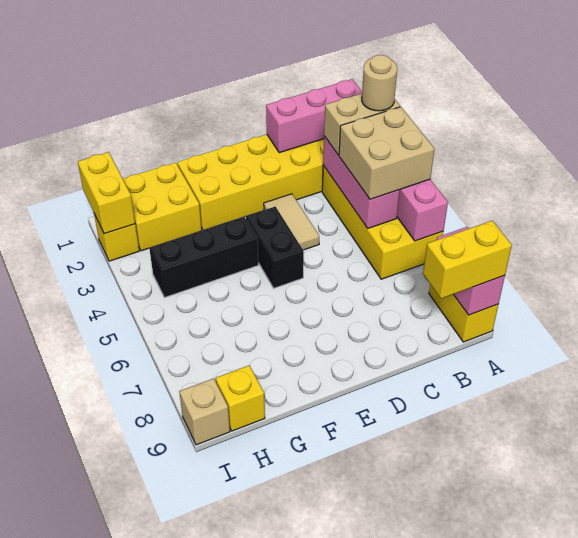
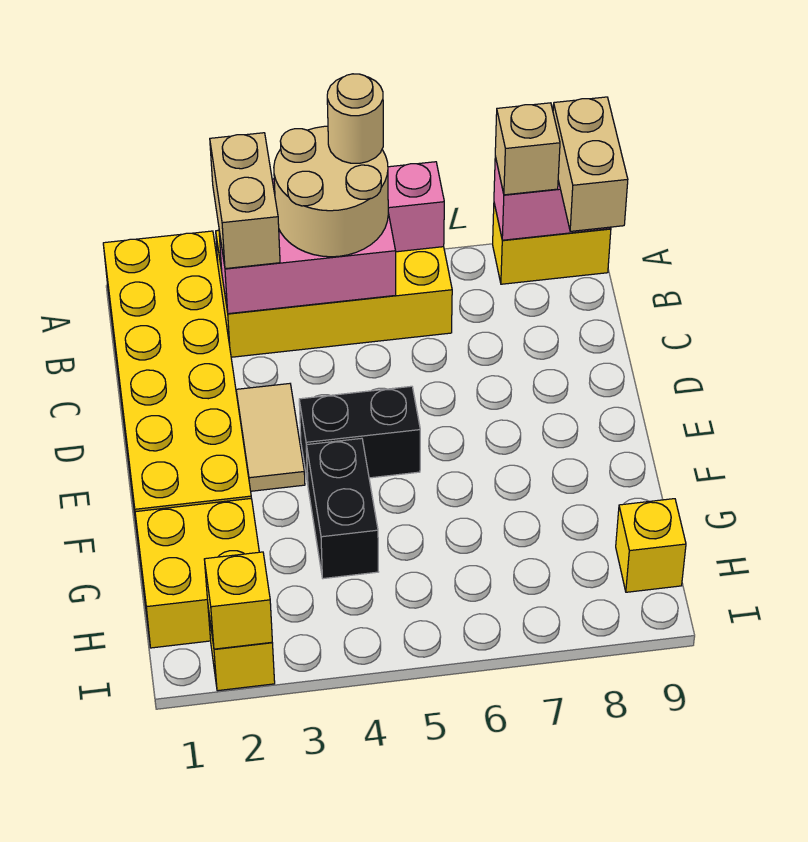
pink brick A1:C1 level 2 -> none
tan round brick A3 level 4 -> tan round brick A5 level 4
tan brick A4:B5 level 3 -> tan round brick A4:B5 level 3
yellow brick A9:B9 level 3 -> tan brick A9:B9 level 3
tan tile D3:D4 level 1 -> tan tile D3:E3 level 1
black brick F4:H4 level 1 -> black brick F4:G4 level 1
yellow brick I1:I2 level 2 -> yellow brick I2 level 2
tan brick I9 level 1 -> tan brick A8 level 3

